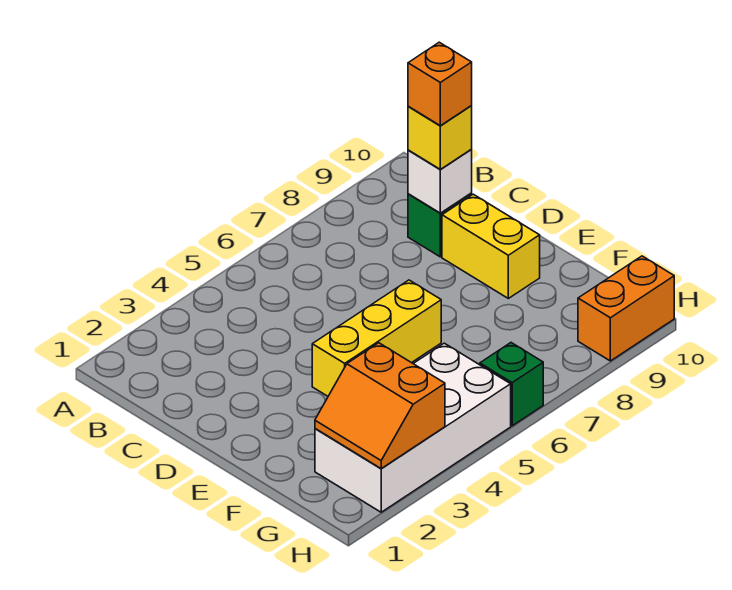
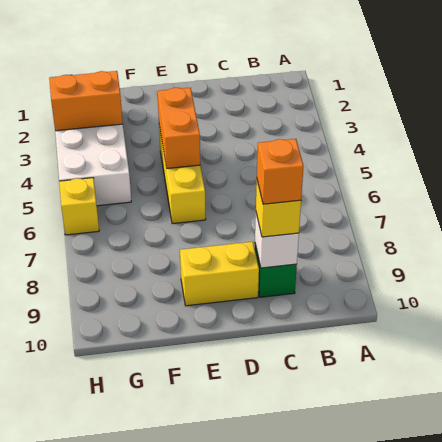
green brick H6 level 1 -> yellow brick H6 level 1
orange brick H9:H10 level 1 -> orange brick E4:E5 level 2

